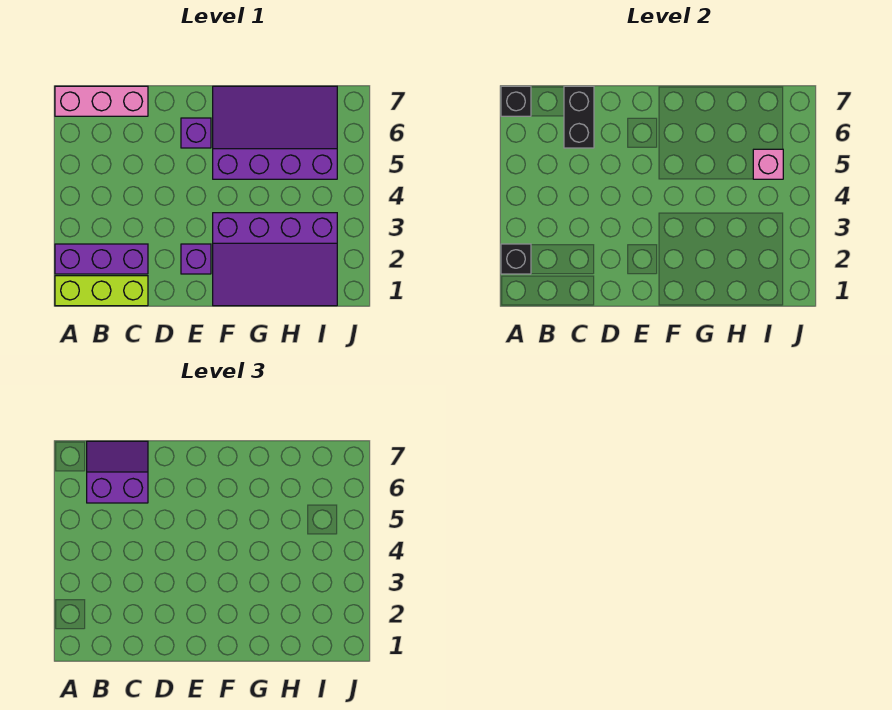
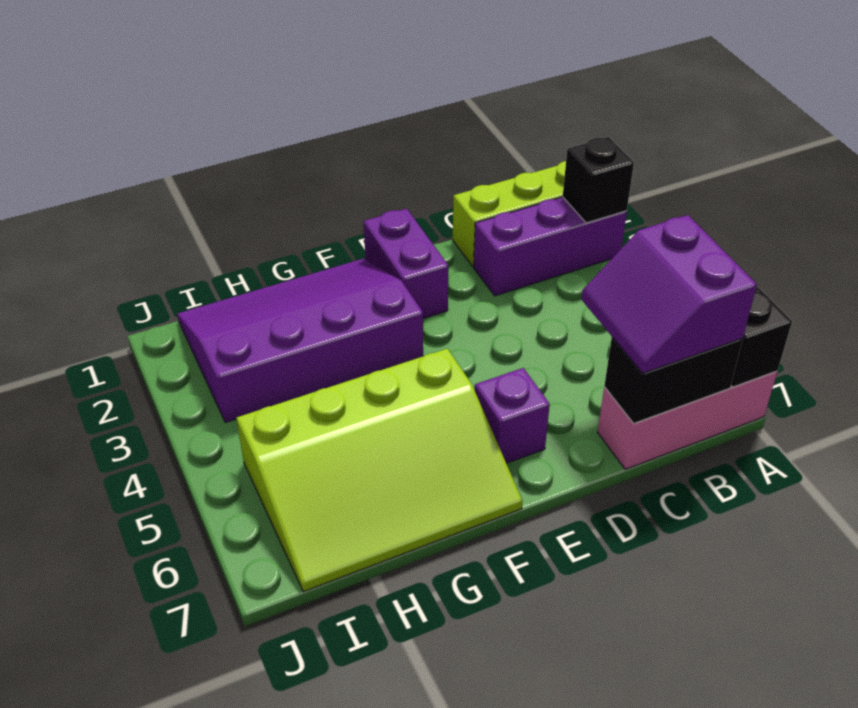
purple slope B6:C7 level 3 top 6 -> purple slope B6:C7 level 3 top B
black brick C6:C7 level 2 -> black brick B7:C7 level 2
purple brick E2 level 1 -> purple brick E1:E2 level 1
purple slope F5:I7 level 1 top 5 -> lime slope F5:I7 level 1 top 5
pink brick I5 level 2 -> none

